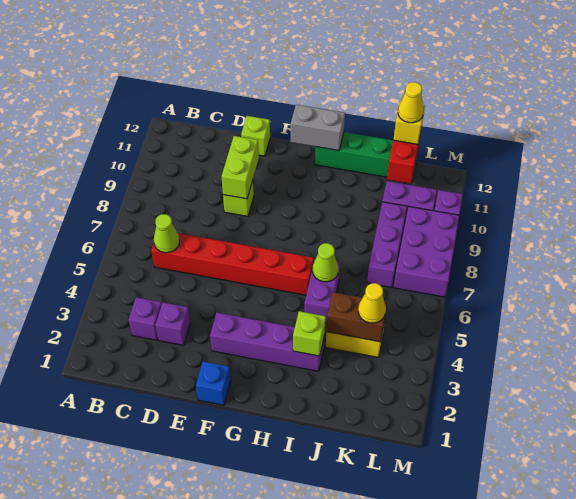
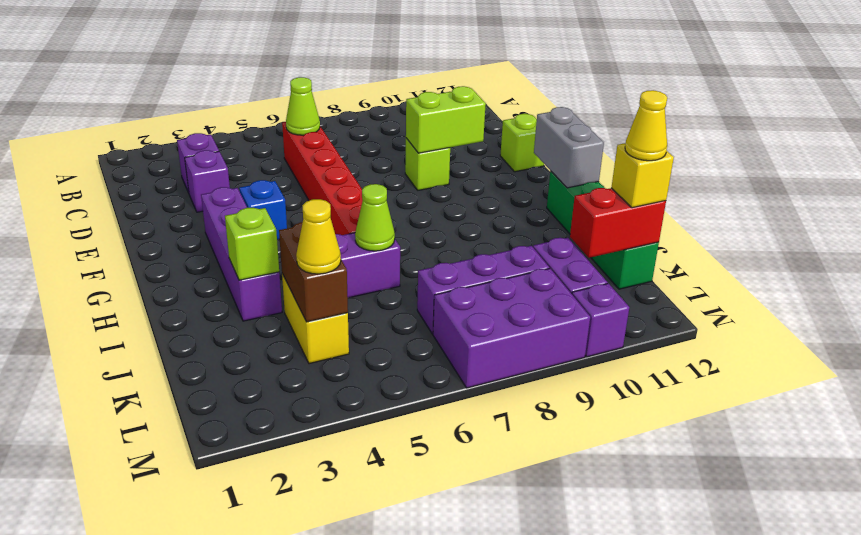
blue brick F1 level 1 -> blue brick F4 level 1

